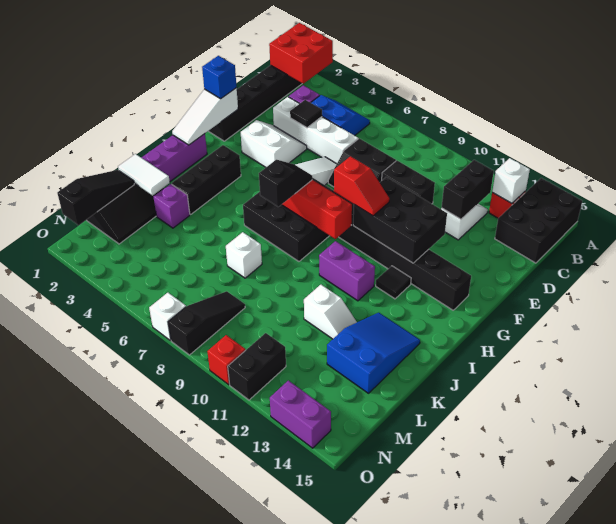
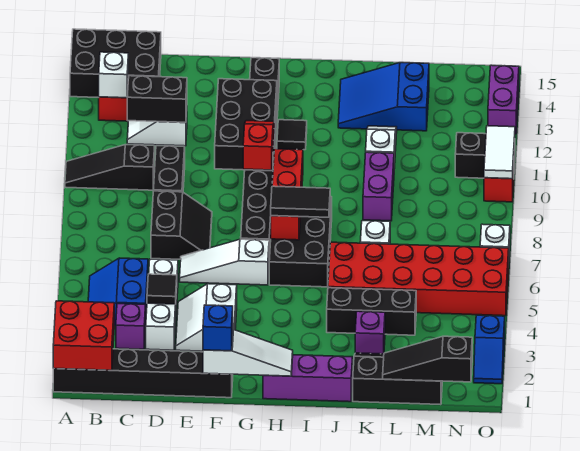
white brick D3:D6 level 1 -> white brick D3:D5 level 1
black brick H3:J3 level 1 -> black brick J4:L4 level 1
black slope H7:I7 level 3 top I -> black tile H7:I7 level 3
purple brick I10:I11 level 1 -> purple brick K9:K10 level 1
none -> red brick J5:O6 level 1
white tile K1:K2 level 2 -> white tile O10:O11 level 2
black slope M8:O8 level 1 top O -> black slope A10:C10 level 1 top C
none -> blue slope O2:O3 level 1 top 3

